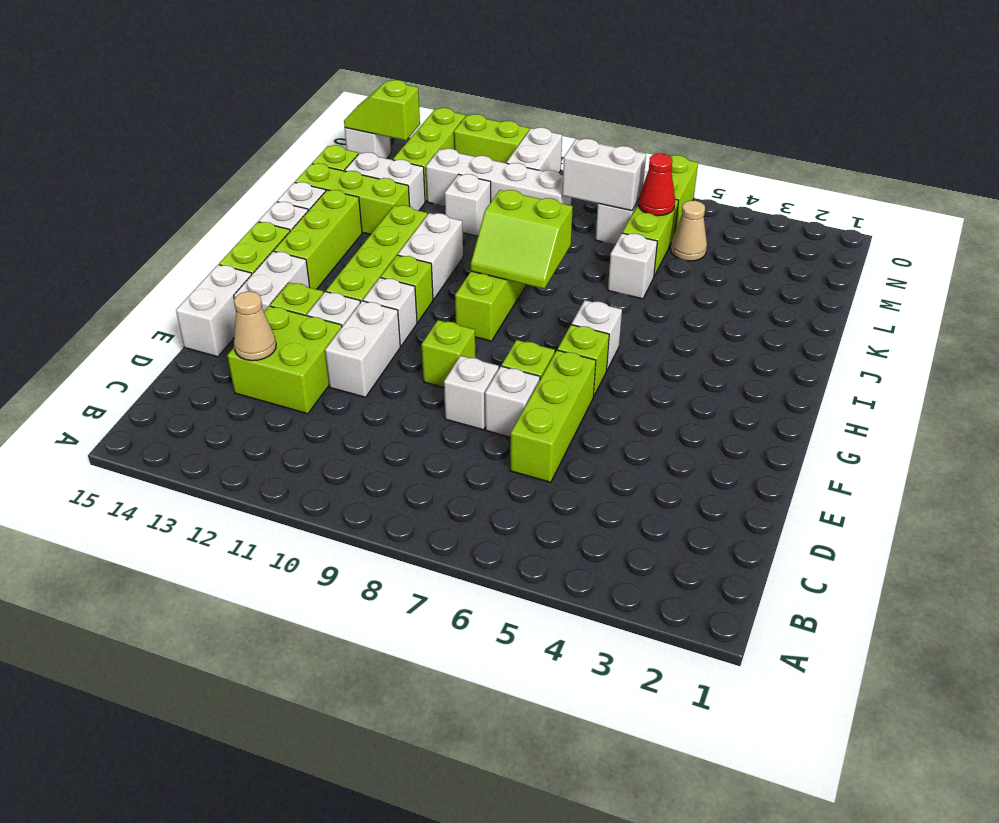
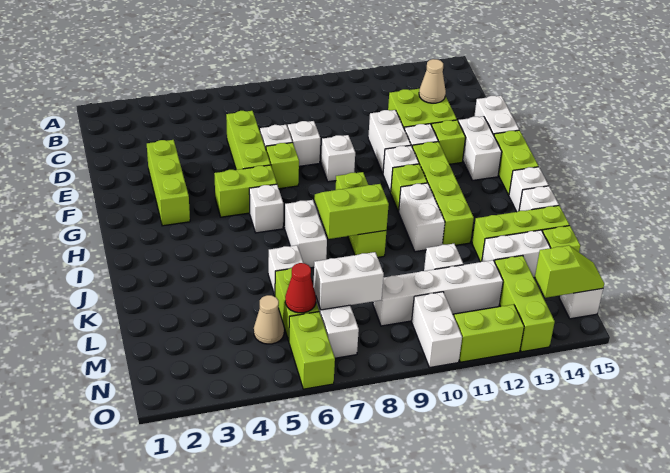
lime brick F9 level 1 -> white brick F9 level 1
lime brick G6 level 1 -> lime brick G5:G6 level 1
lime brick H14:J14 level 1 -> lime brick E3:G3 level 1
none -> white brick I7:J7 level 1

